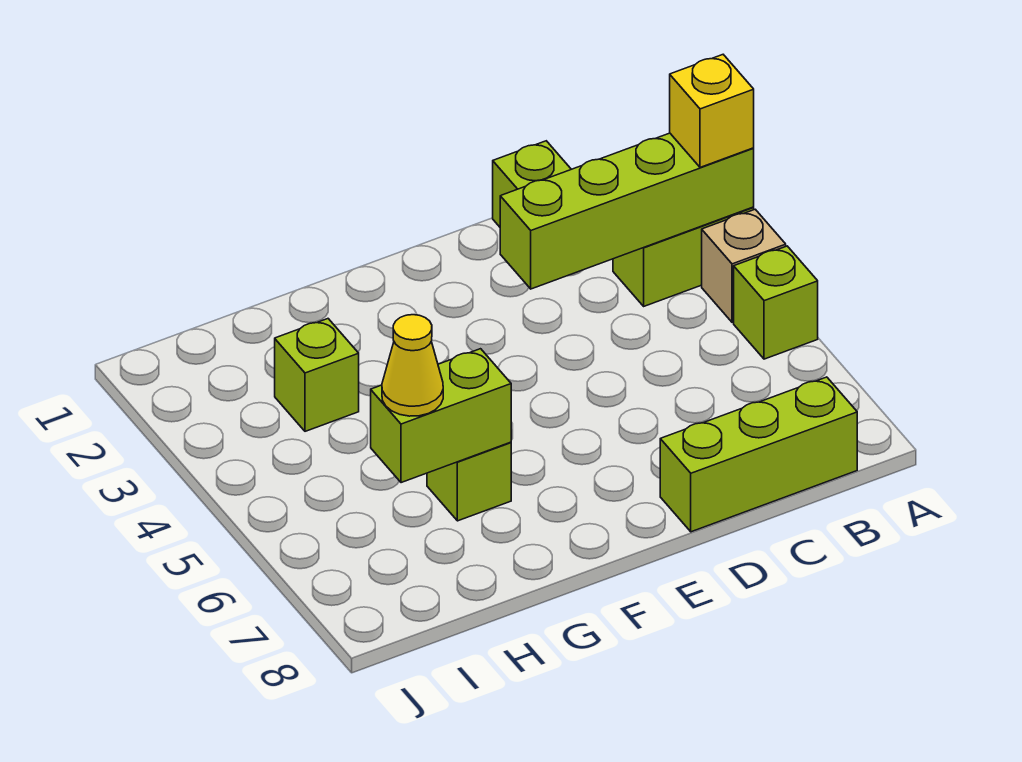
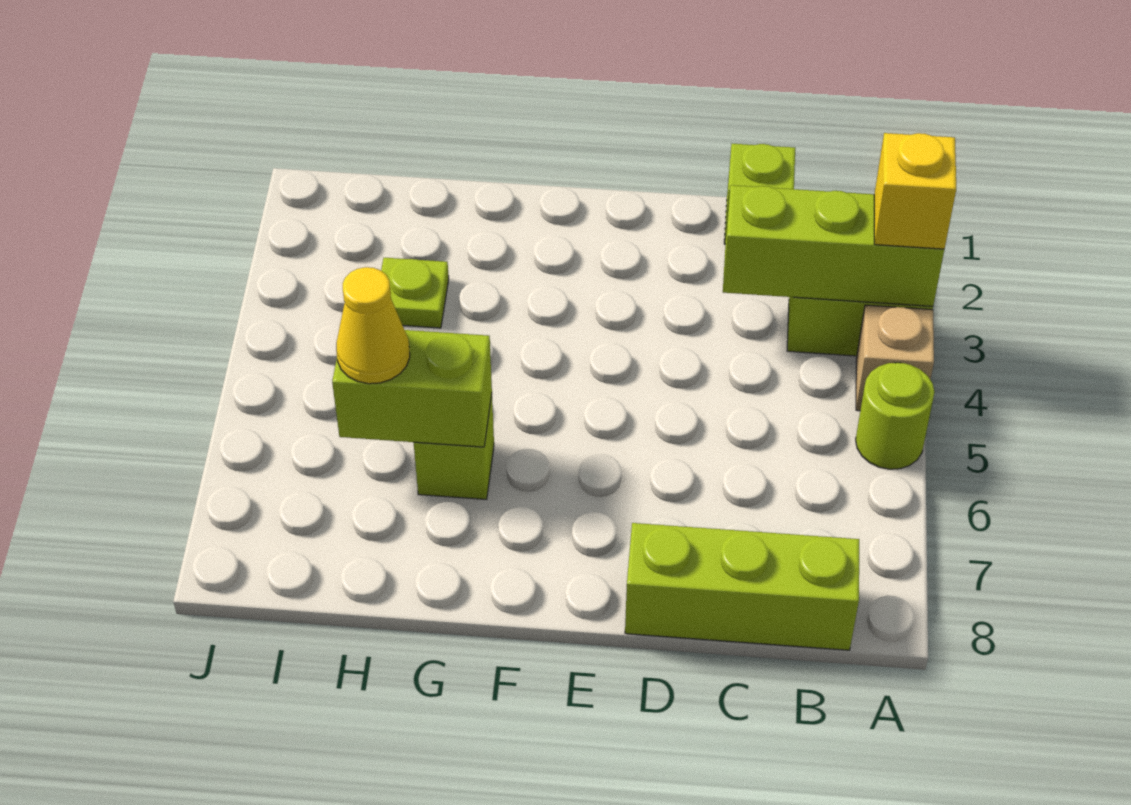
lime brick A3:D3 level 2 -> lime brick A3:C3 level 2
lime brick A5 level 1 -> lime round brick A5 level 1
lime brick H3 level 1 -> lime plate H3 level 1

